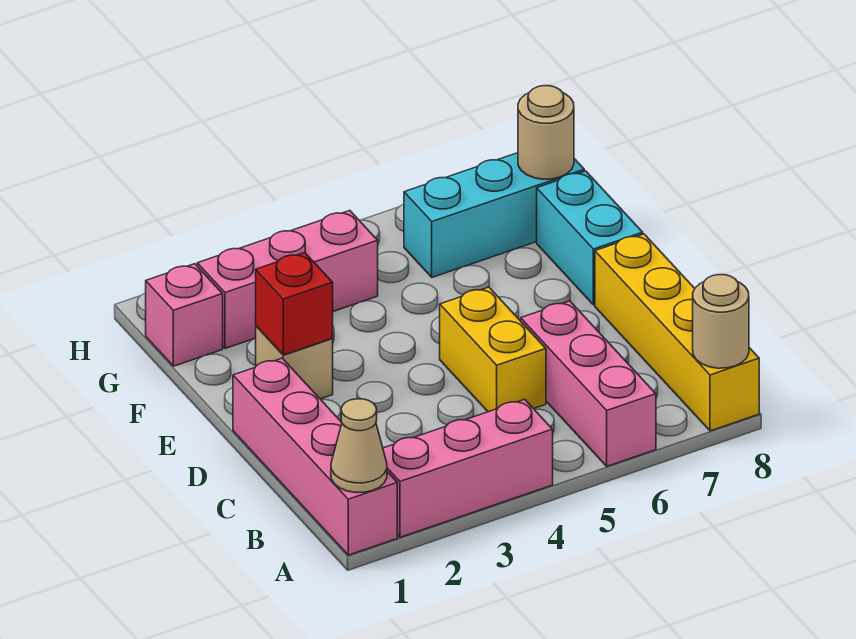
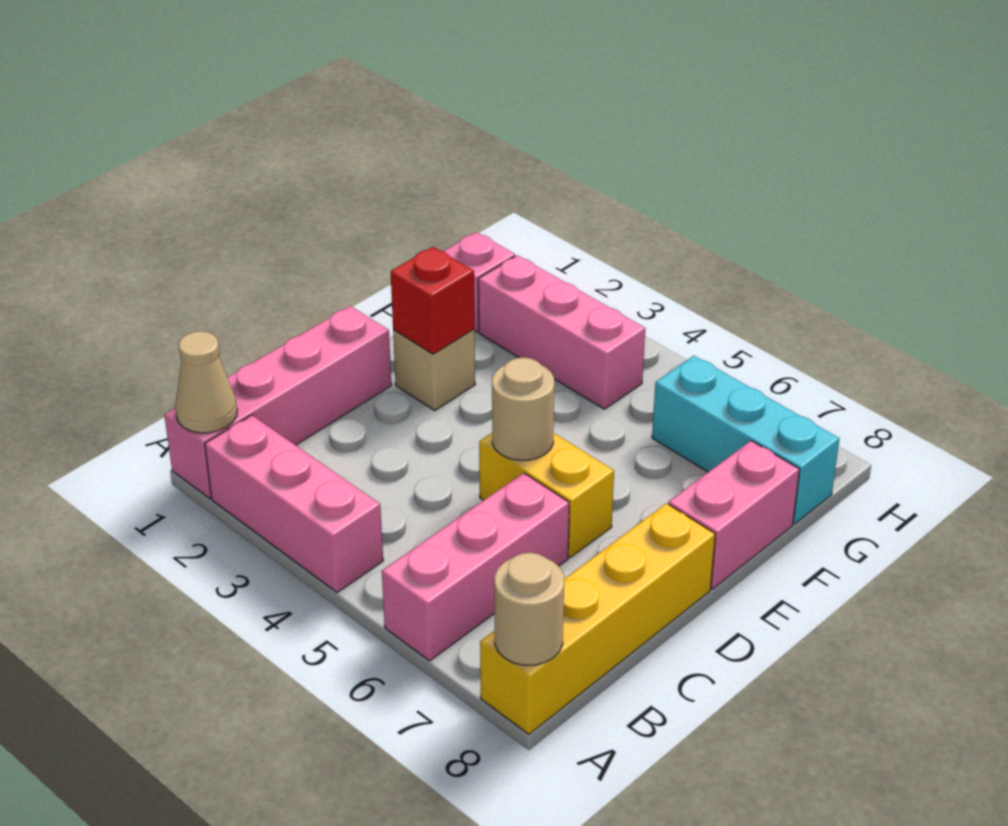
yellow brick C5:D5 level 1 -> yellow brick D5:D6 level 1
cyan brick E8:F8 level 1 -> pink brick E8:F8 level 1
tan round brick G8 level 2 -> tan round brick D5 level 2

